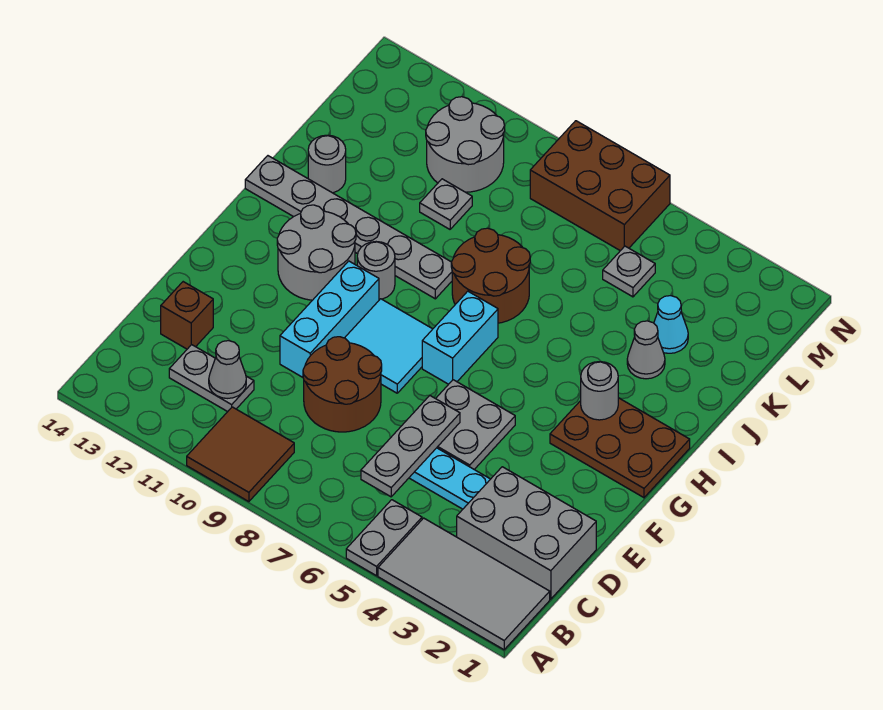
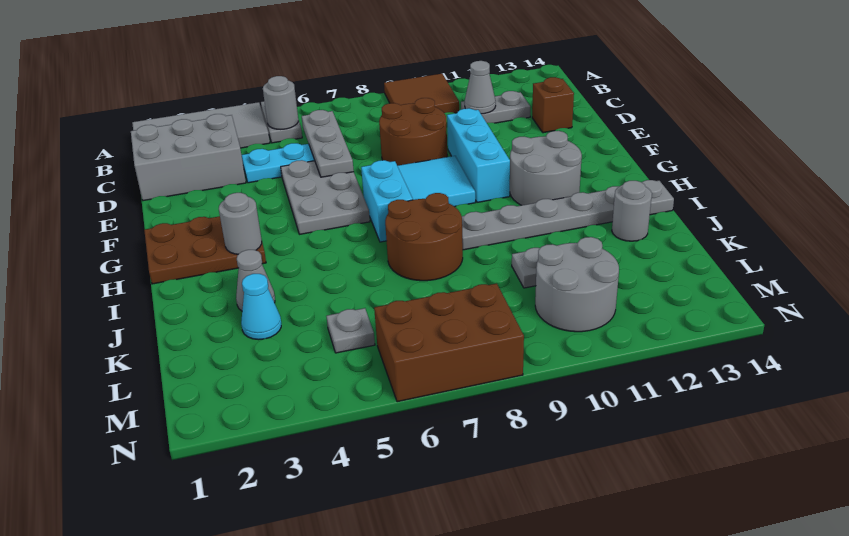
grey plate E5:F6 level 1 -> grey plate E5:G6 level 1
grey round brick H10 level 1 -> grey round brick B5 level 2

